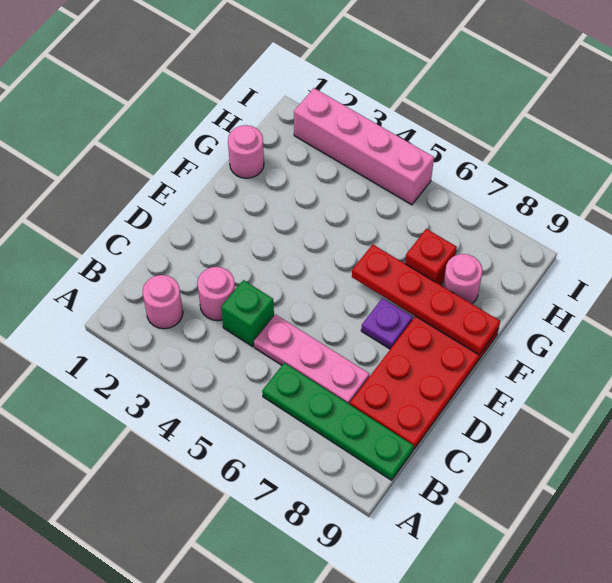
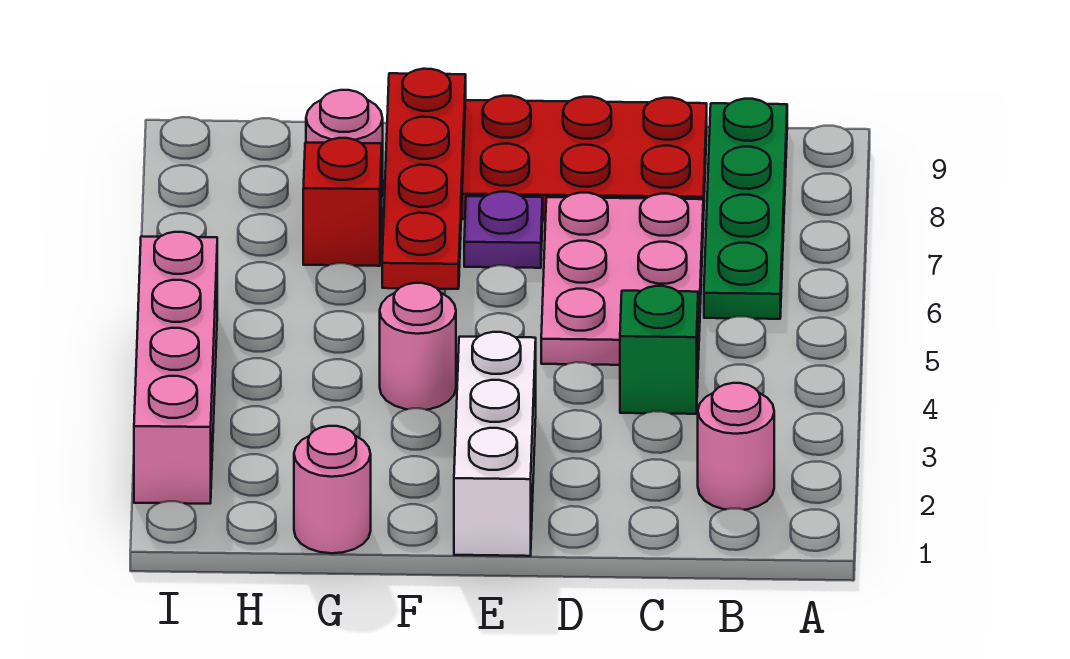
pink round brick C3 level 1 -> pink round brick F4 level 1
pink plate C5:C7 level 1 -> pink plate C5:D7 level 1
none -> white brick E1:E3 level 1

